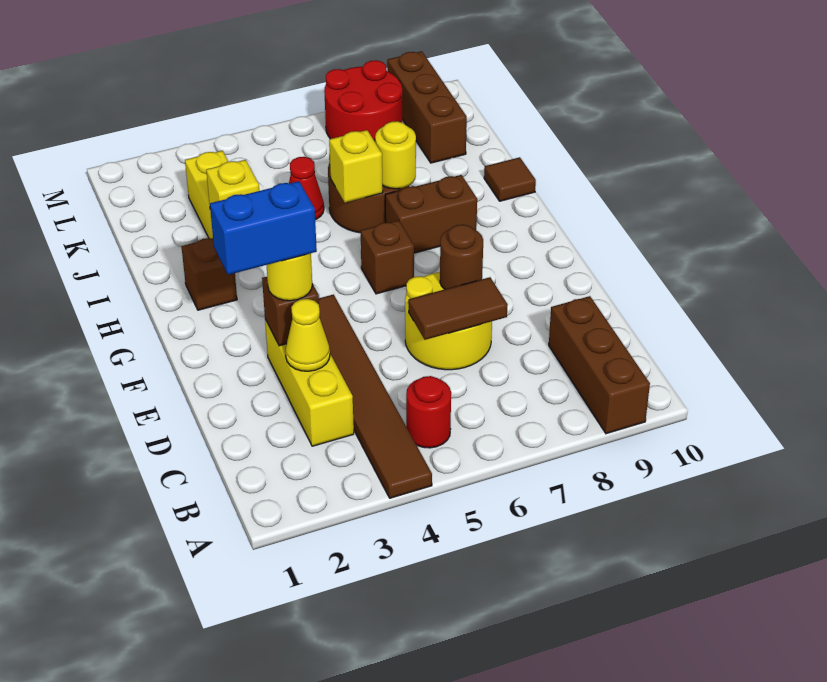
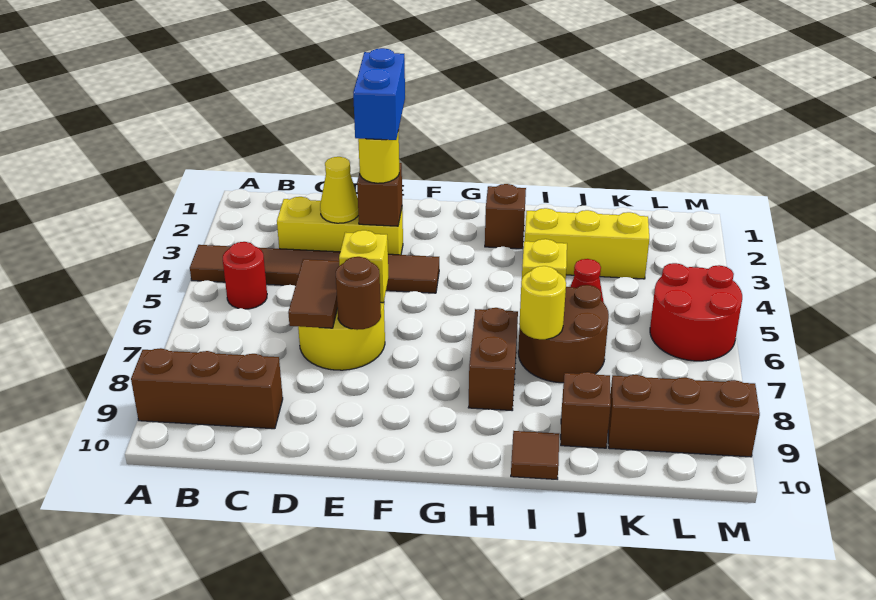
brown brick G6 level 1 -> brown brick J9 level 1
yellow brick I3 level 2 -> yellow brick E6 level 2
red round brick L7:M8 level 1 -> red round brick L5:M6 level 1

